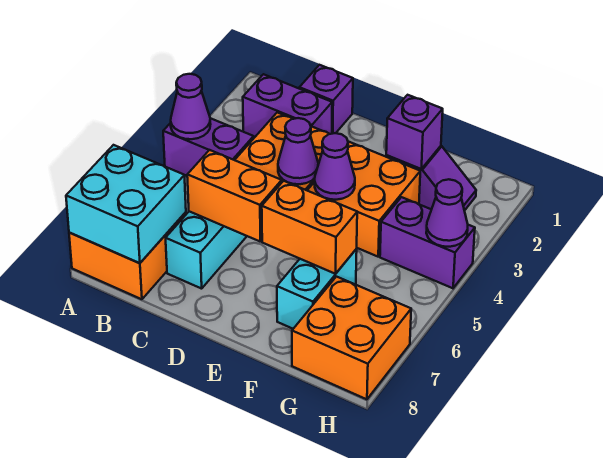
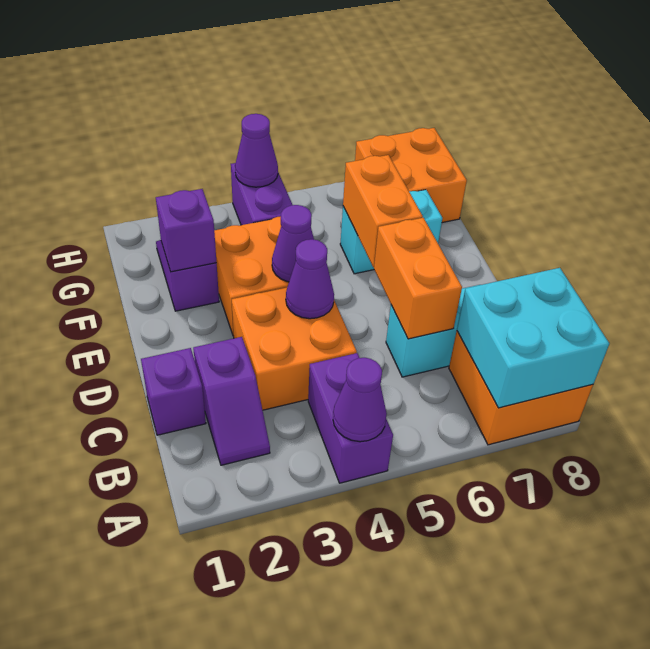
purple brick B2:C2 level 1 -> purple slope B2:C2 level 1 top C

